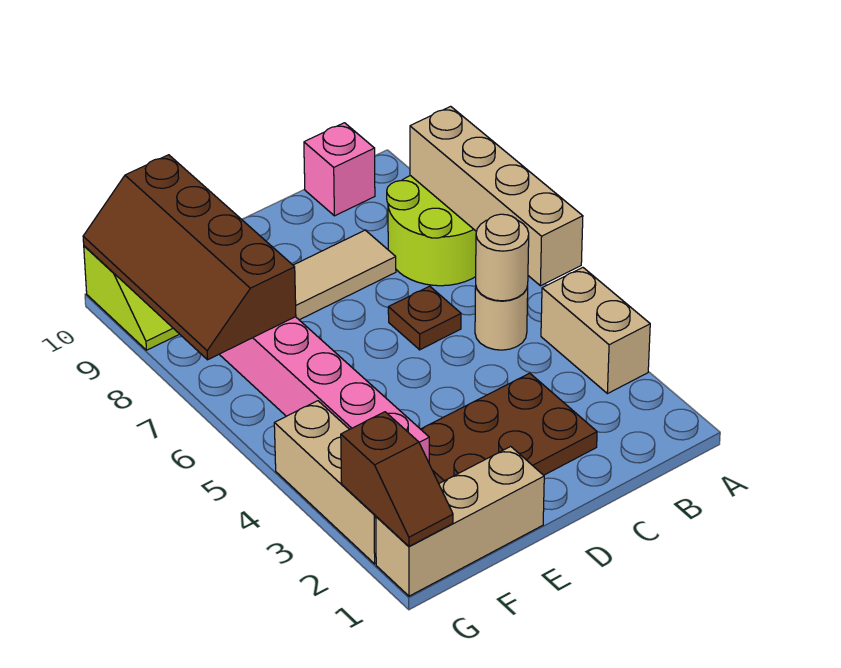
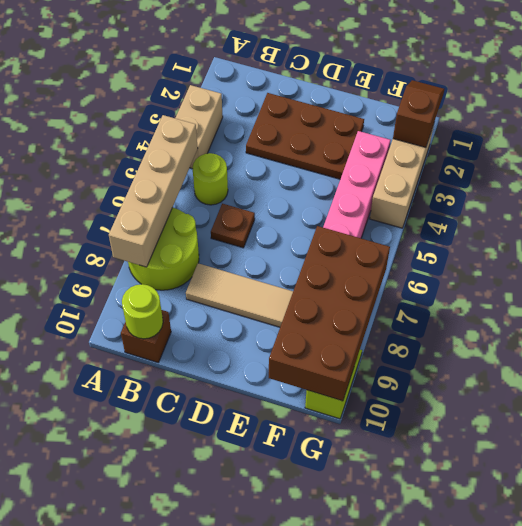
tan round brick B5 level 1 -> lime round brick B5 level 1
tan round brick B5 level 2 -> none
pink brick B10 level 1 -> brown brick B10 level 1
none -> lime round brick B10 level 2
tan brick E1:G1 level 1 -> none
brown slope F7:G10 level 2 top F -> brown brick F7:G10 level 2

